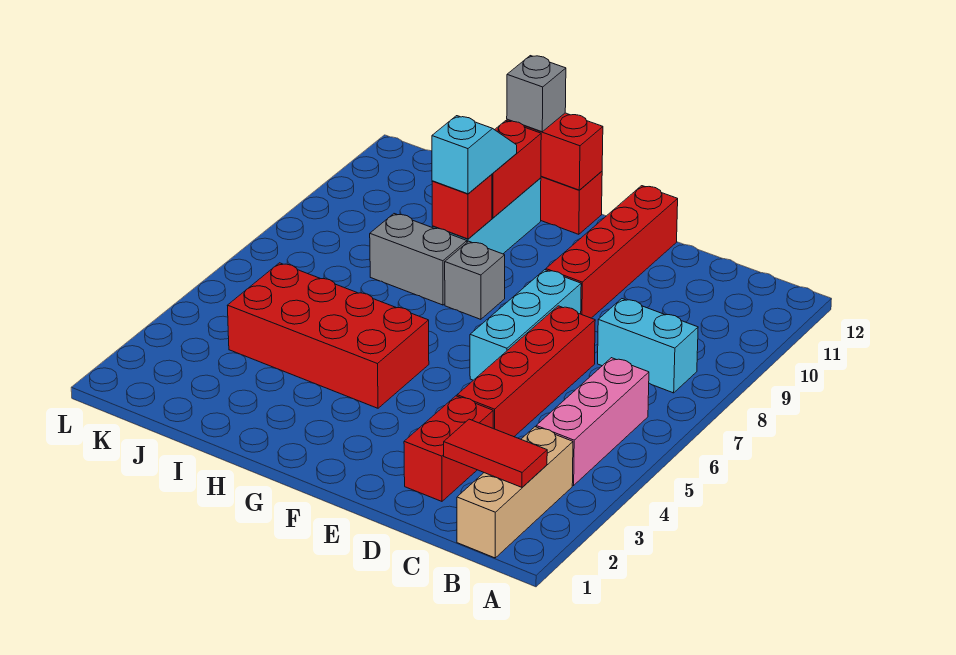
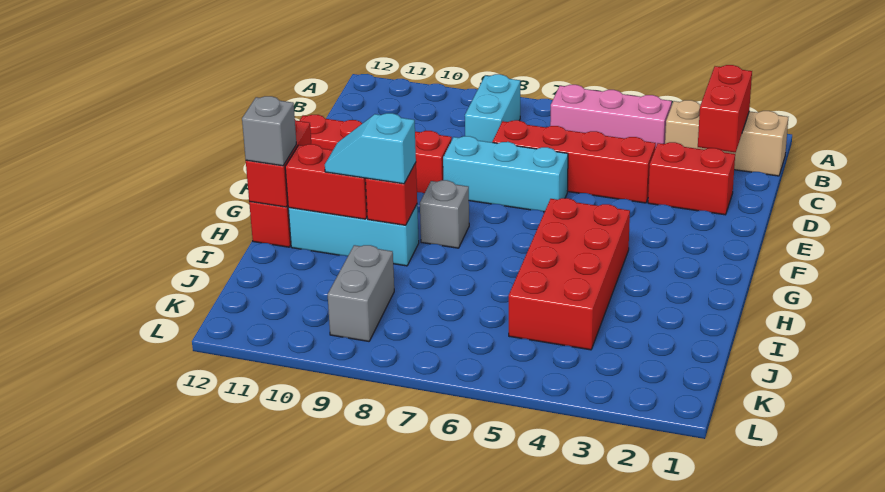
red tile B2:C2 level 2 -> red brick B2:C2 level 2
grey brick H8:I8 level 1 -> grey brick J9:K9 level 1

